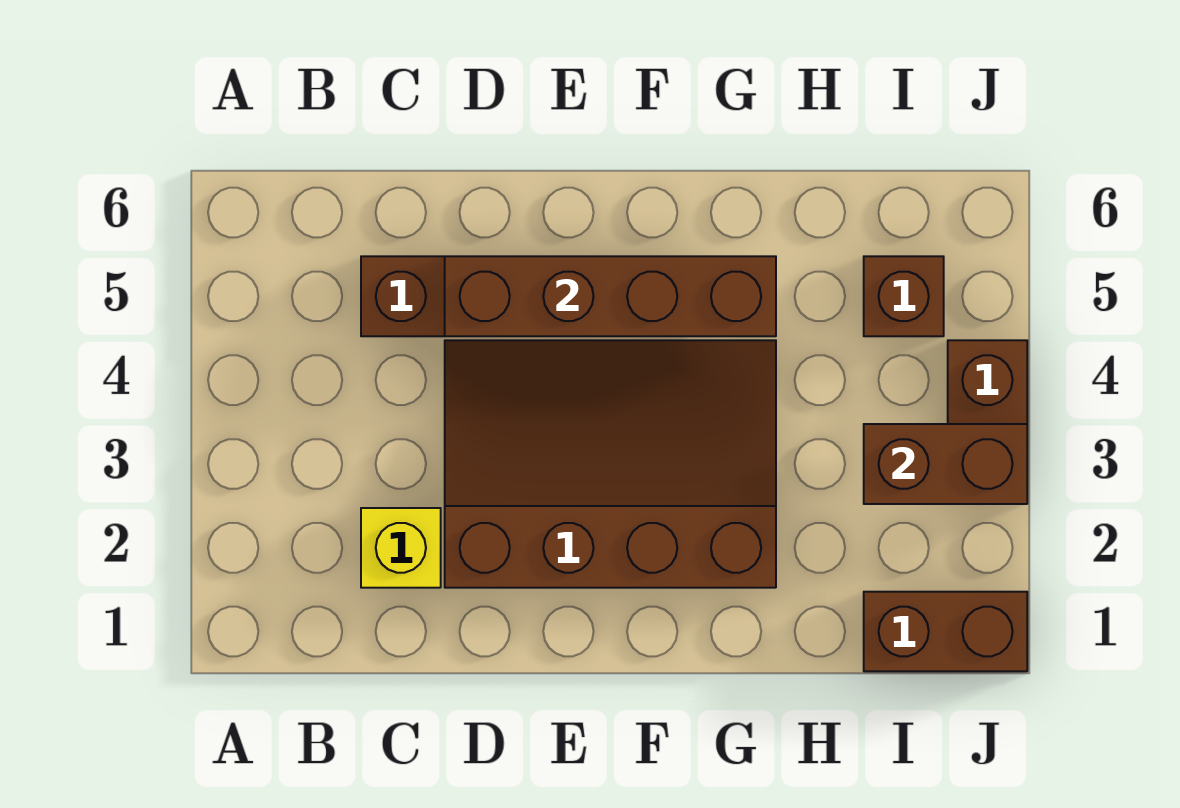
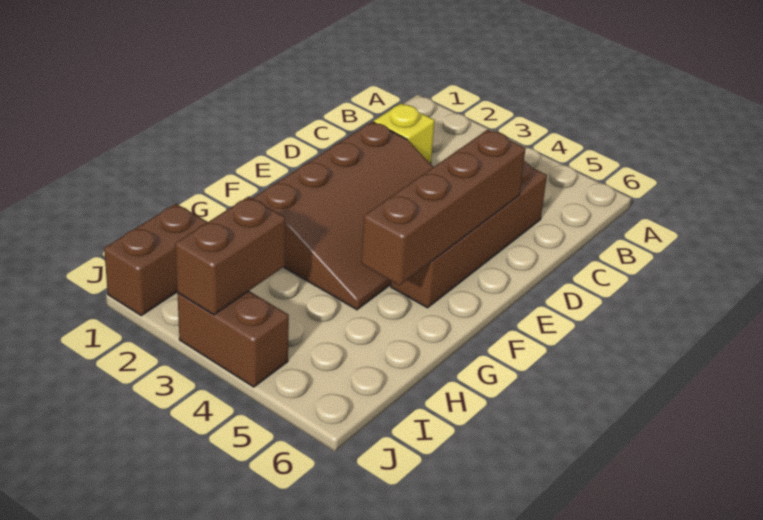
brown brick I5 level 1 -> none

